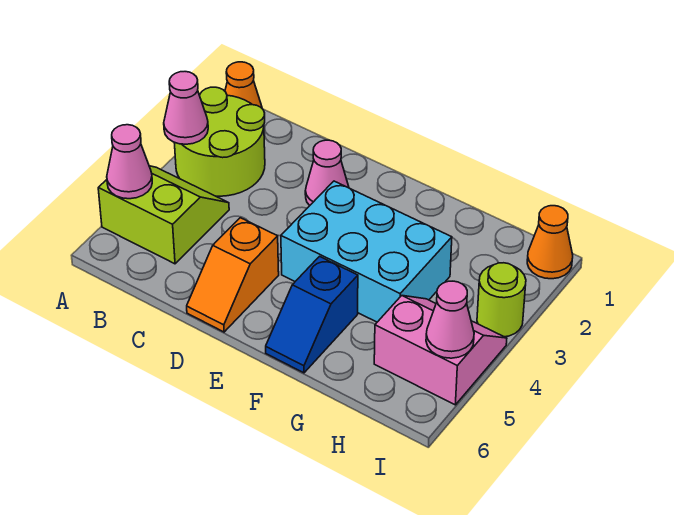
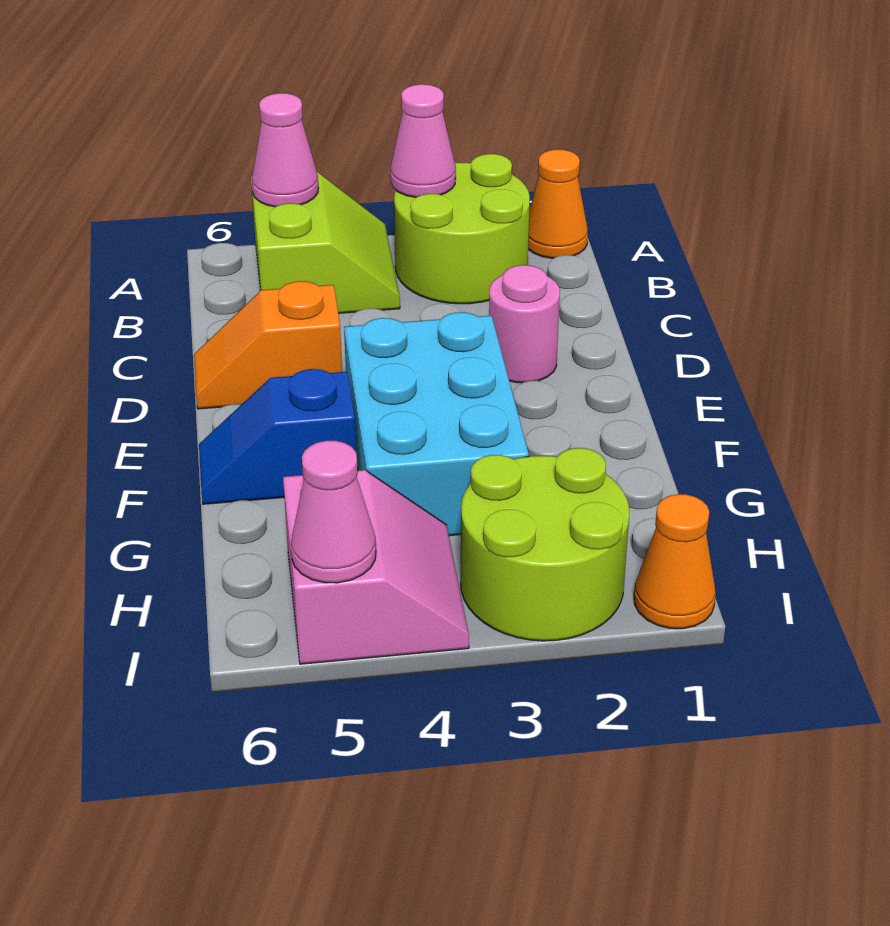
pink cone D2 level 1 -> pink round brick D2 level 1
lime round brick I3 level 1 -> lime round brick H2:I3 level 1

